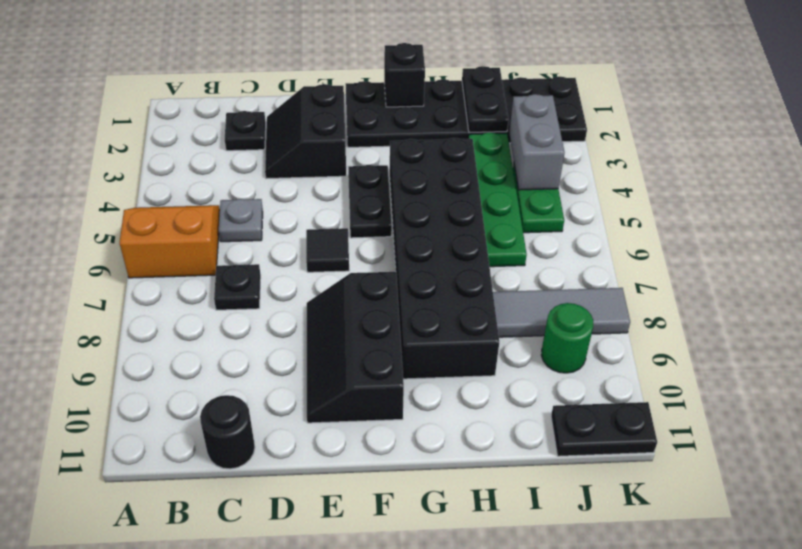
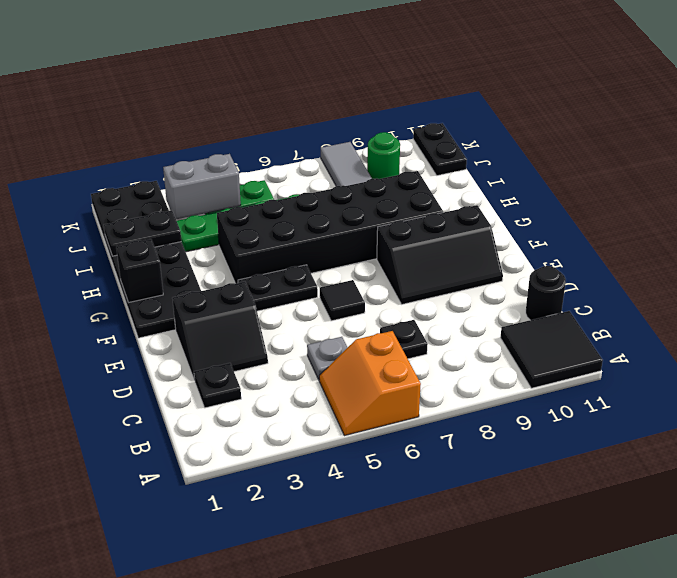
none -> black tile A10:B11 level 1

